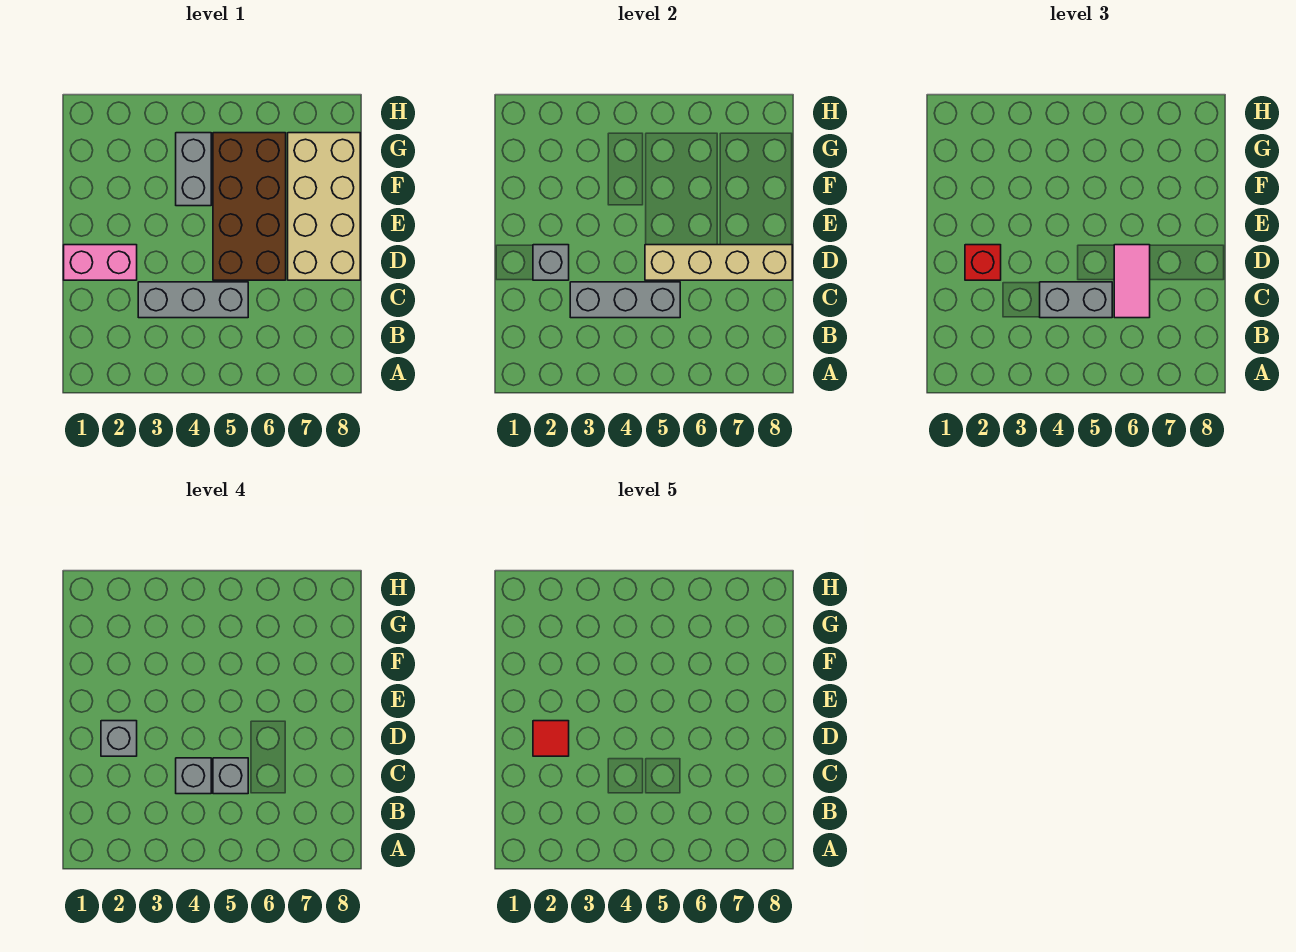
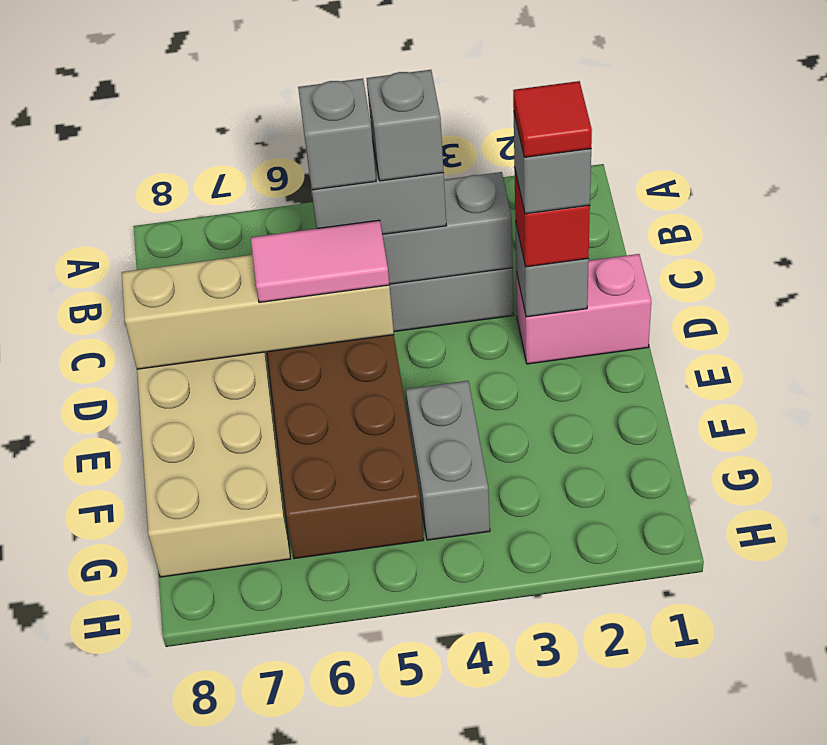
pink tile C6:D6 level 3 -> pink tile D5:D6 level 3

